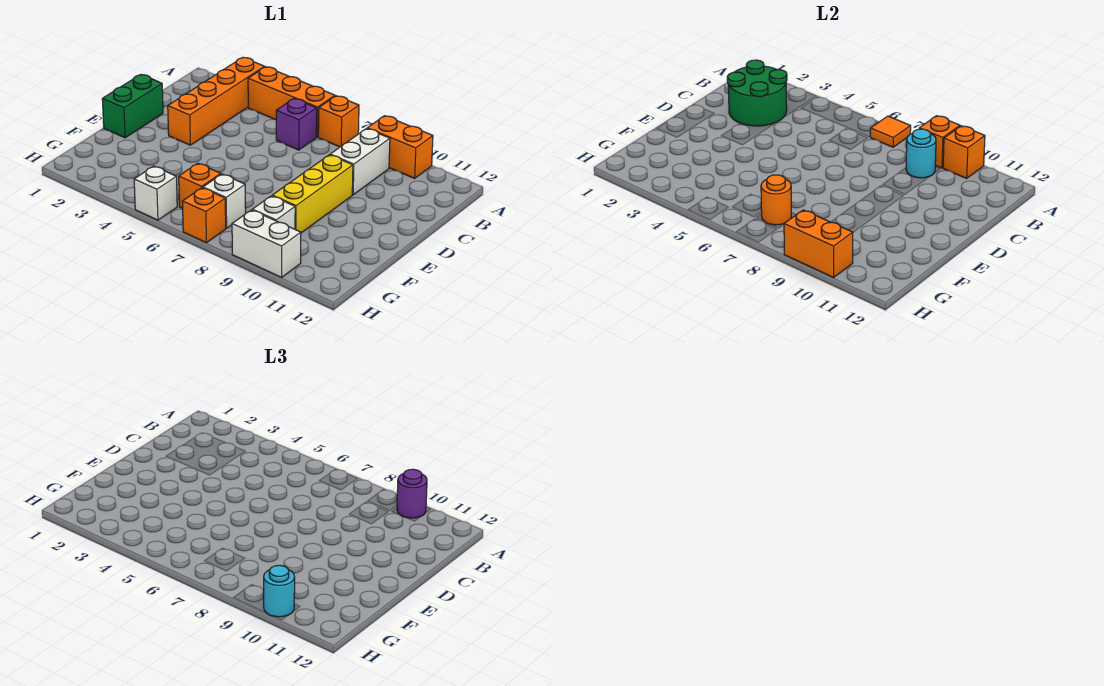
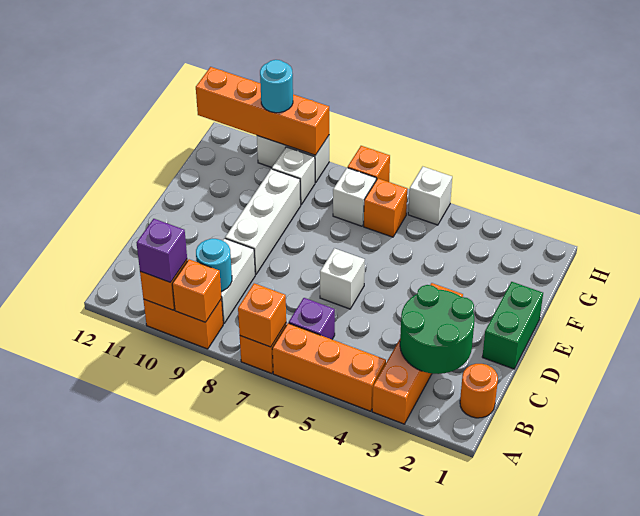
orange tile A7 level 2 -> orange brick A7 level 2
purple round brick A10 level 3 -> purple brick A10 level 3
none -> white brick D6 level 1
yellow brick D9:F9 level 1 -> white brick D9:F9 level 1
orange round brick G7 level 2 -> orange round brick B1 level 1
orange brick H9:H10 level 2 -> orange brick H9:H12 level 2

